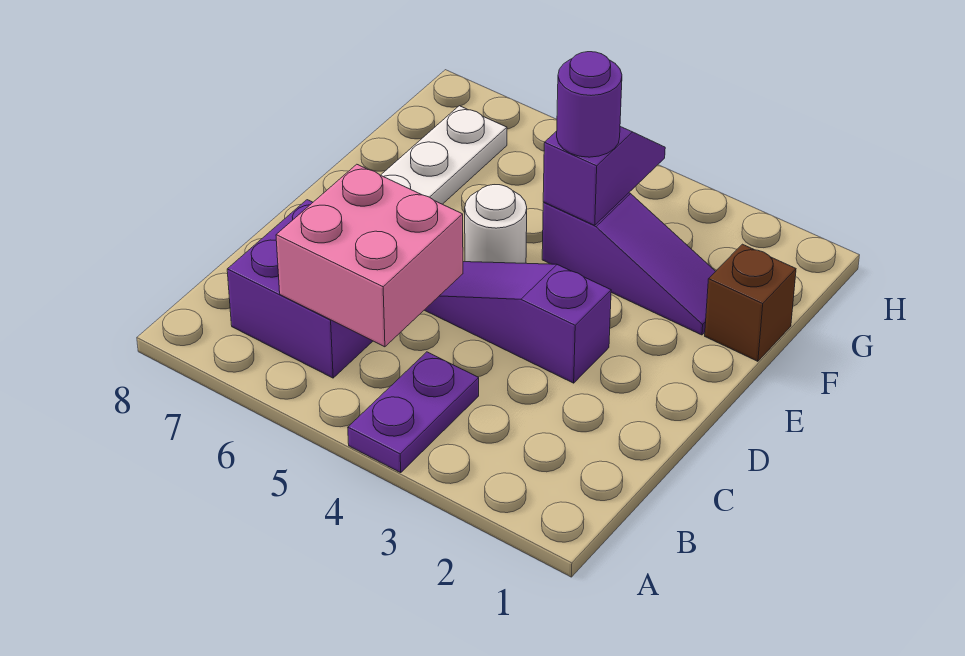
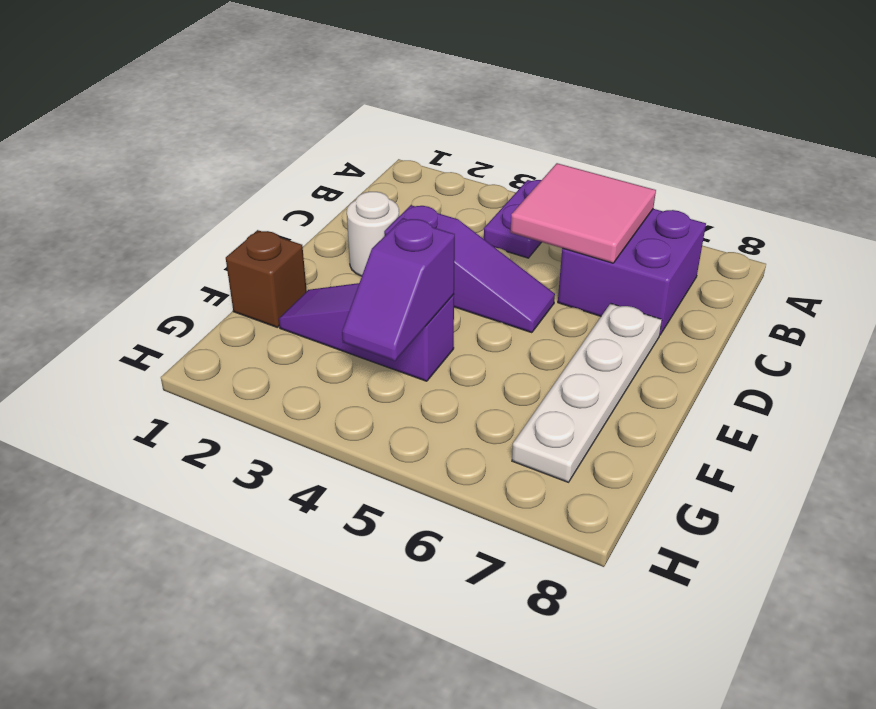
pink brick B5:C6 level 2 -> pink tile B5:C6 level 2
white round brick E5 level 1 -> white round brick D2 level 1
purple round brick F4 level 3 -> none

